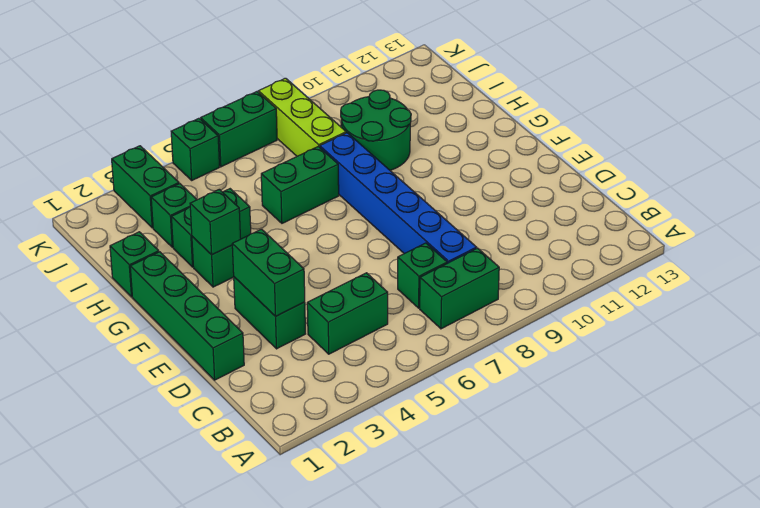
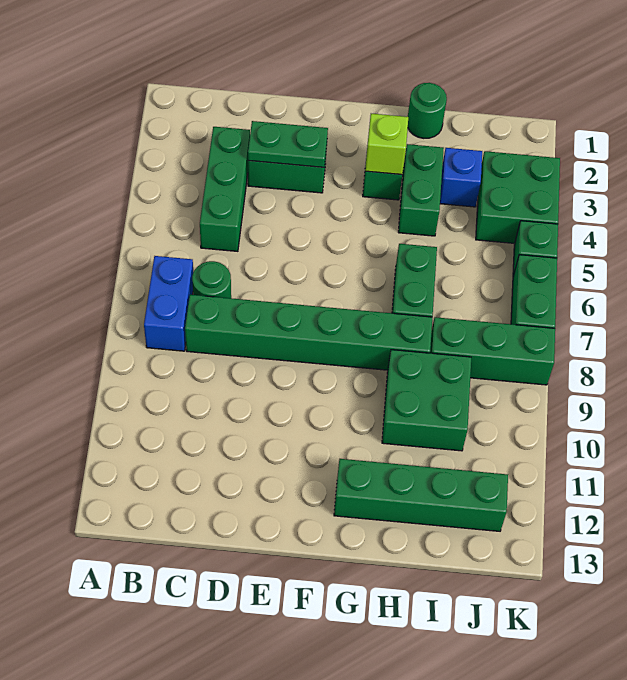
green brick B7:B8 level 1 -> blue brick B7:B8 level 1
green brick C4:C5 level 1 -> green brick C3:C5 level 1
green brick C7 level 1 -> green round brick C7 level 1
blue brick C8:H8 level 1 -> green brick C8:H8 level 1
green brick D1:G1 level 1 -> green brick G12:J12 level 1
green brick D3:E3 level 2 -> green plate D3:E3 level 2
green brick G3 level 2 -> lime brick G3 level 2
green brick H1 level 1 -> green round brick H1 level 1
green round brick H9:I10 level 1 -> green brick H9:I10 level 1
green brick I3 level 1 -> blue brick I3 level 1
lime brick I8:K8 level 1 -> green brick I8:K8 level 1
green brick J3:K3 level 1 -> green brick J3:K4 level 1

